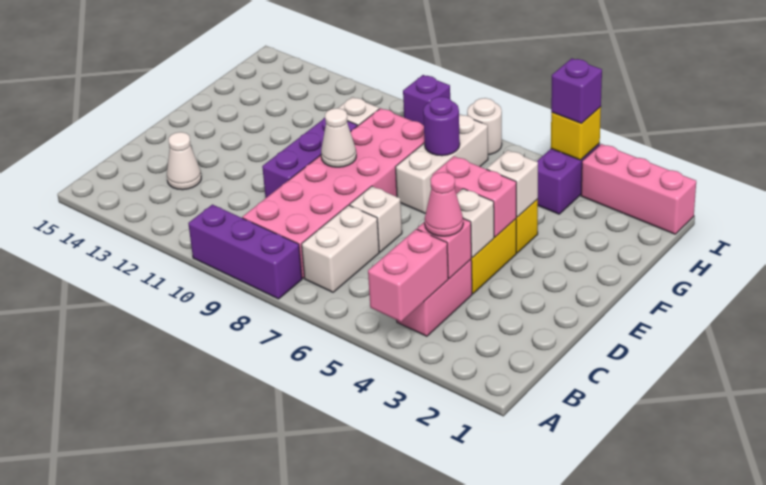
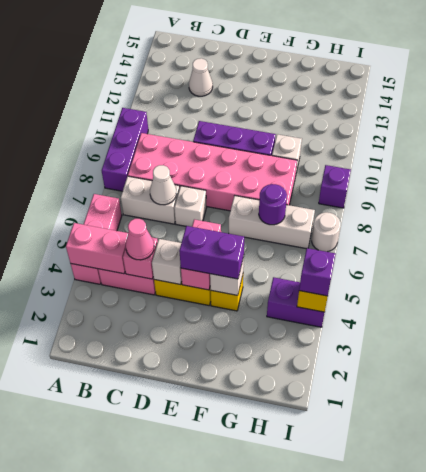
none -> purple brick E4:F4 level 3
white cone E9 level 2 -> white cone C7 level 2
pink brick I1:I3 level 1 -> pink brick A4:A6 level 1

